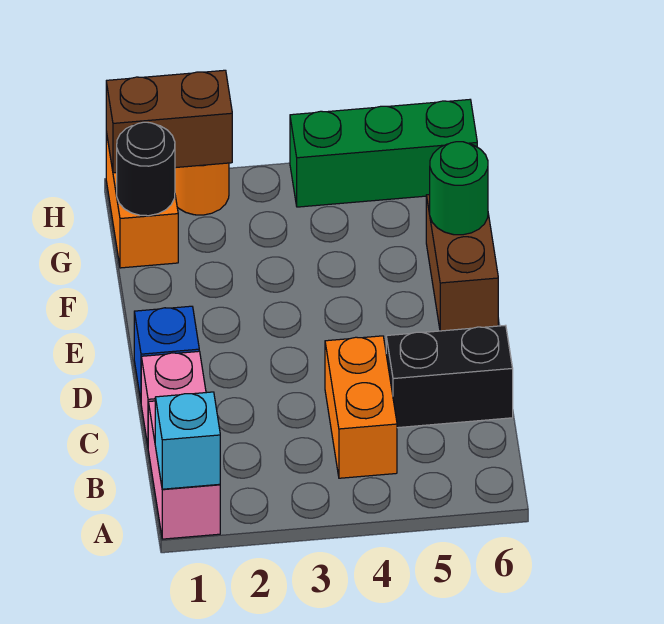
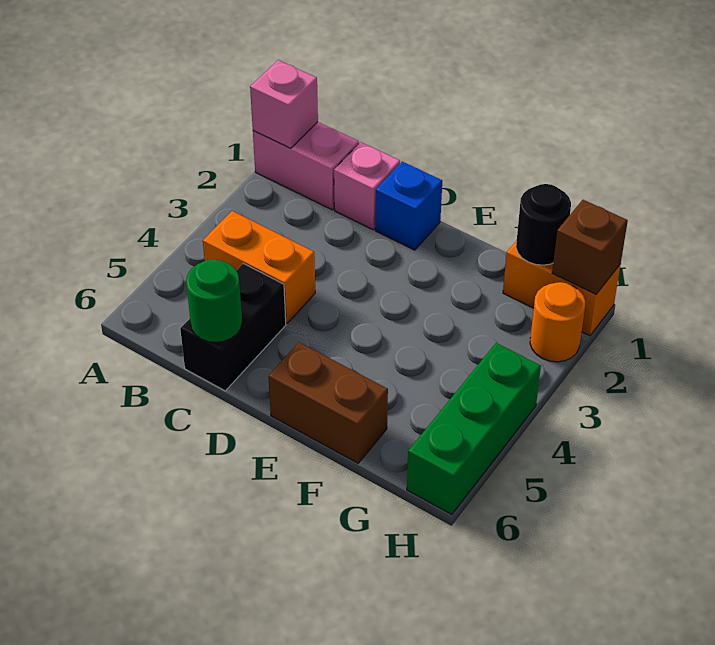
cyan brick A1 level 2 -> pink brick A1 level 2
green round brick F6 level 2 -> green round brick C6 level 2
brown brick H1:H2 level 2 -> brown brick H1 level 2

